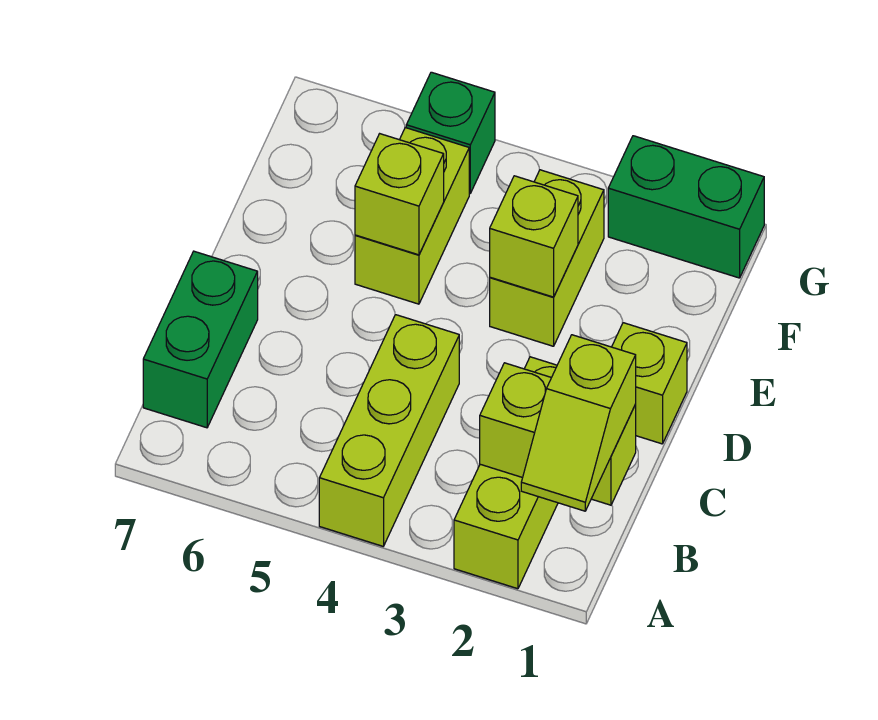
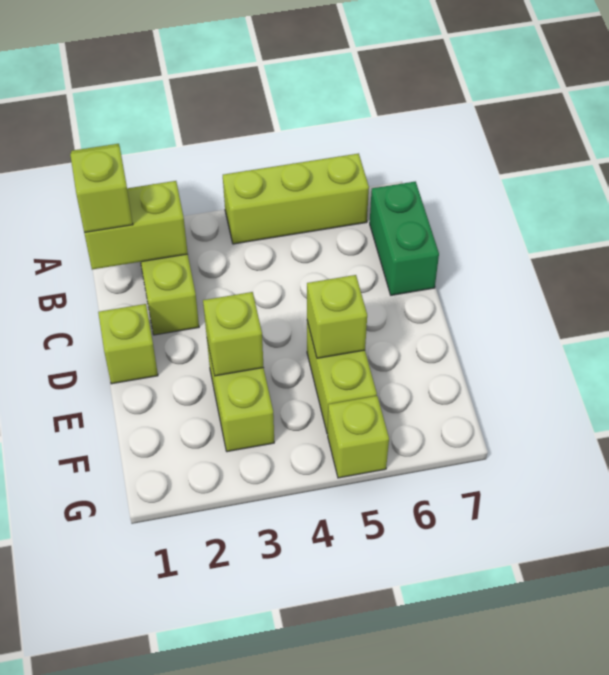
lime brick A4:C4 level 1 -> lime brick A4:A6 level 1
green brick G1:G2 level 1 -> none
green brick G5 level 1 -> lime brick G5 level 1

